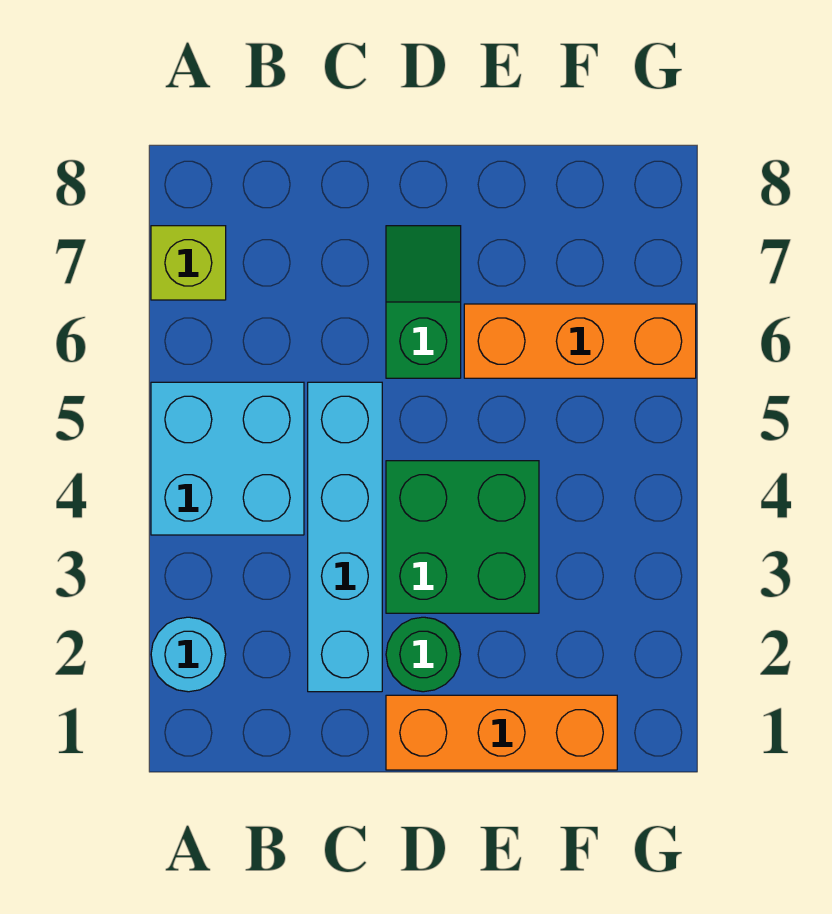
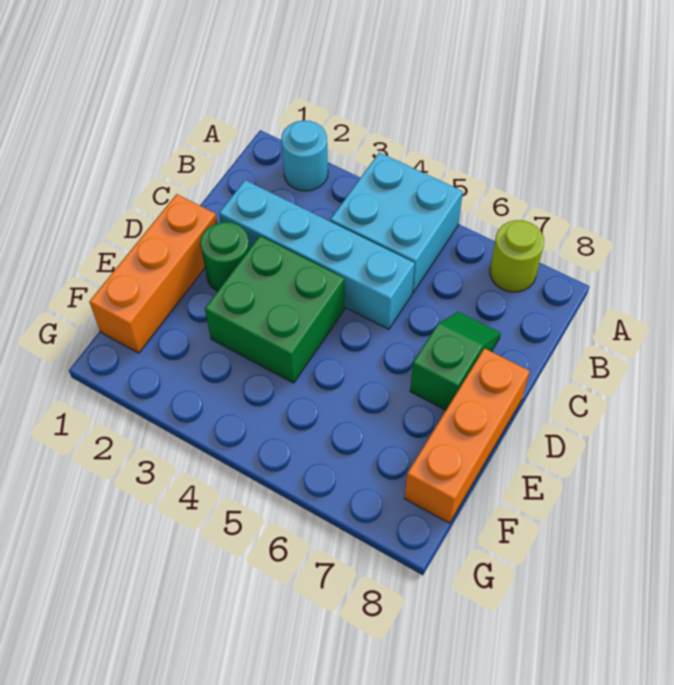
lime brick A7 level 1 -> lime round brick A7 level 1
green slope D6:D7 level 1 top 6 -> green slope C7:D7 level 1 top D
orange brick E6:G6 level 1 -> orange brick D8:F8 level 1

